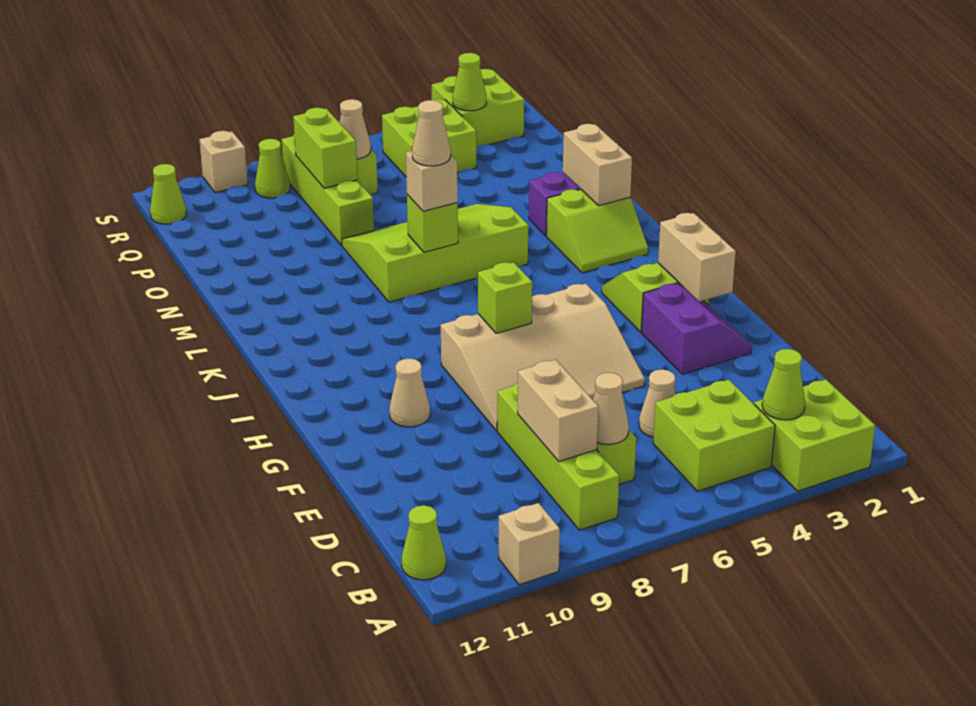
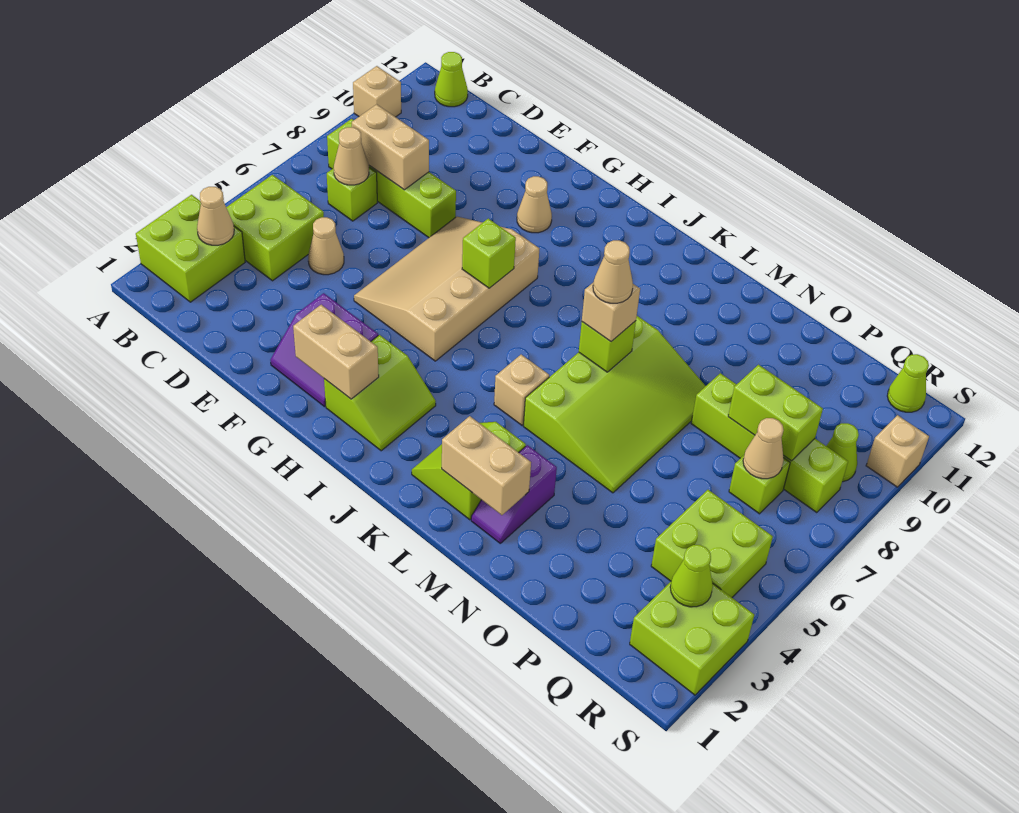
lime cone B3 level 2 -> tan cone B3 level 2
none -> tan brick K5 level 1

